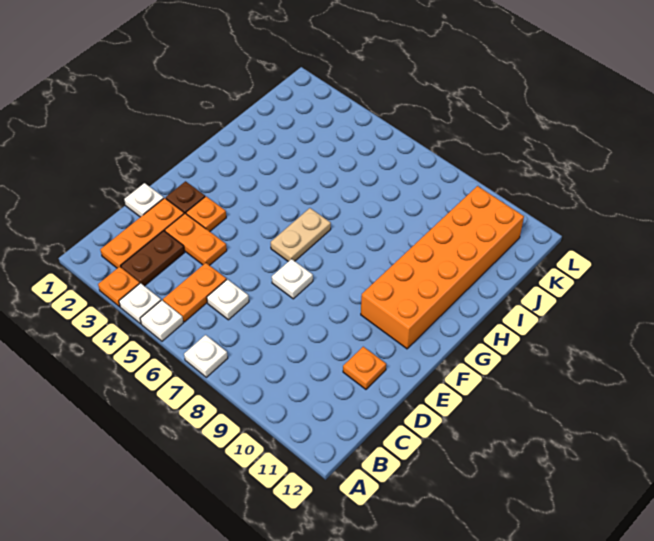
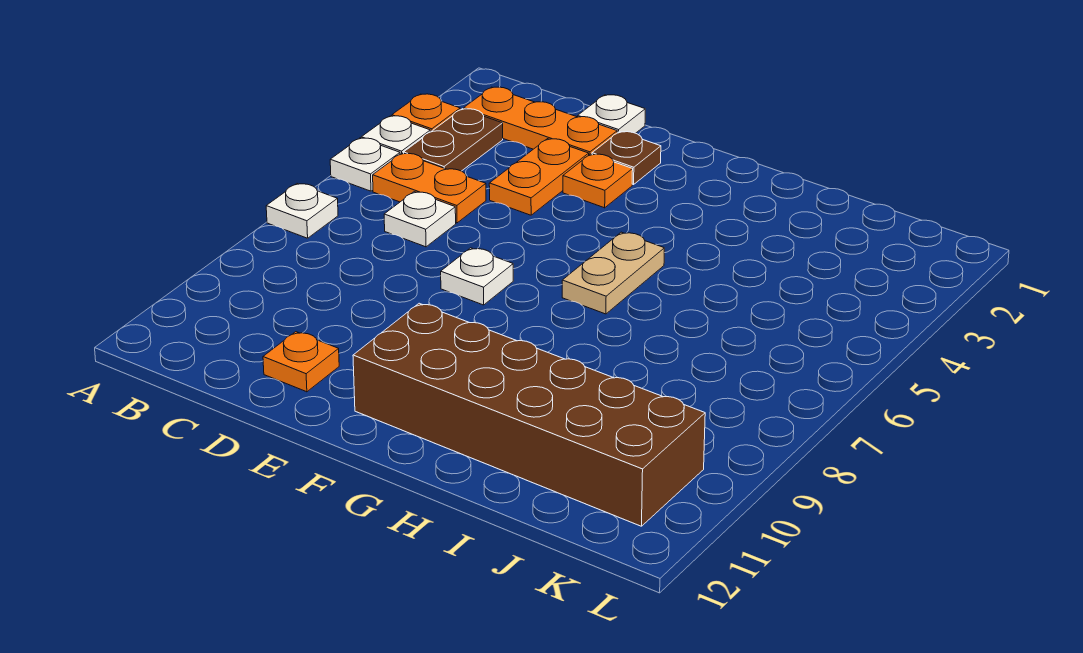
brown plate B3:C3 level 1 -> brown plate B3:B4 level 1
tan plate F6:G6 level 1 -> tan plate G5:G6 level 1
orange brick F10:K11 level 1 -> brown brick F10:K11 level 1

